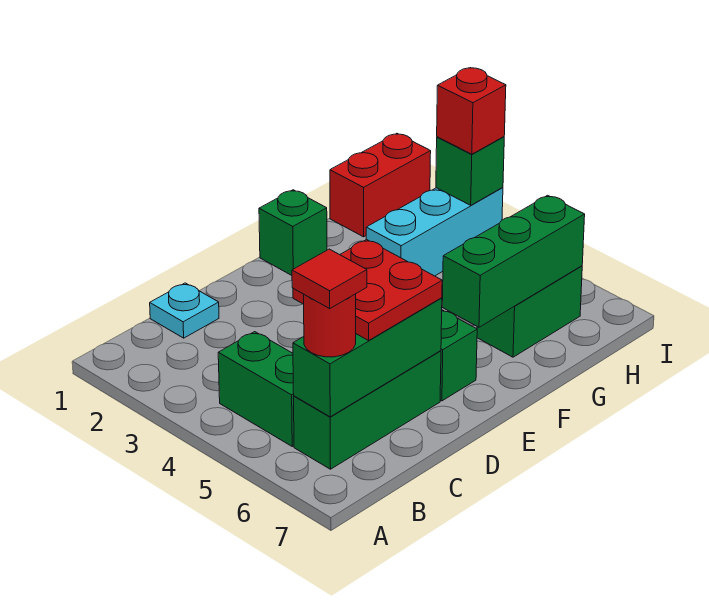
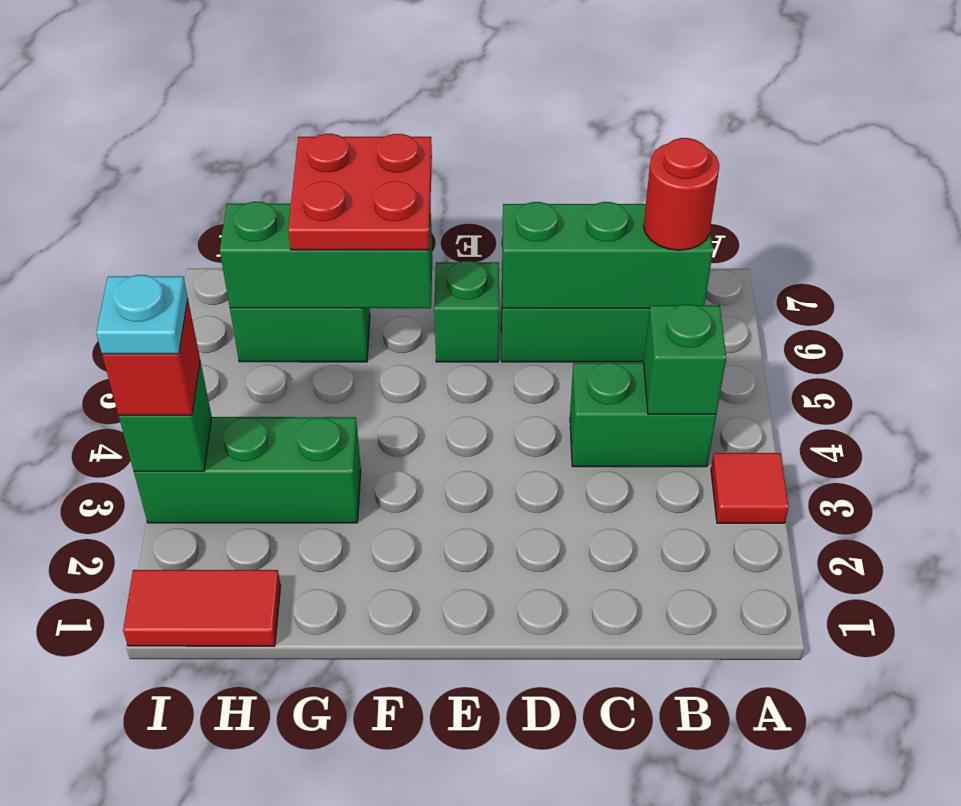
green brick B4:B5 level 1 -> green brick B4:C4 level 1
red tile B6 level 4 -> red tile A3 level 1
cyan plate C1 level 1 -> cyan plate I3 level 4
red plate C5:D6 level 3 -> red plate F6:G7 level 3
green brick F1 level 1 -> green brick B4 level 2
cyan brick G3:I3 level 1 -> green brick G3:I3 level 1
red brick H1:I1 level 1 -> red tile H1:I1 level 1

